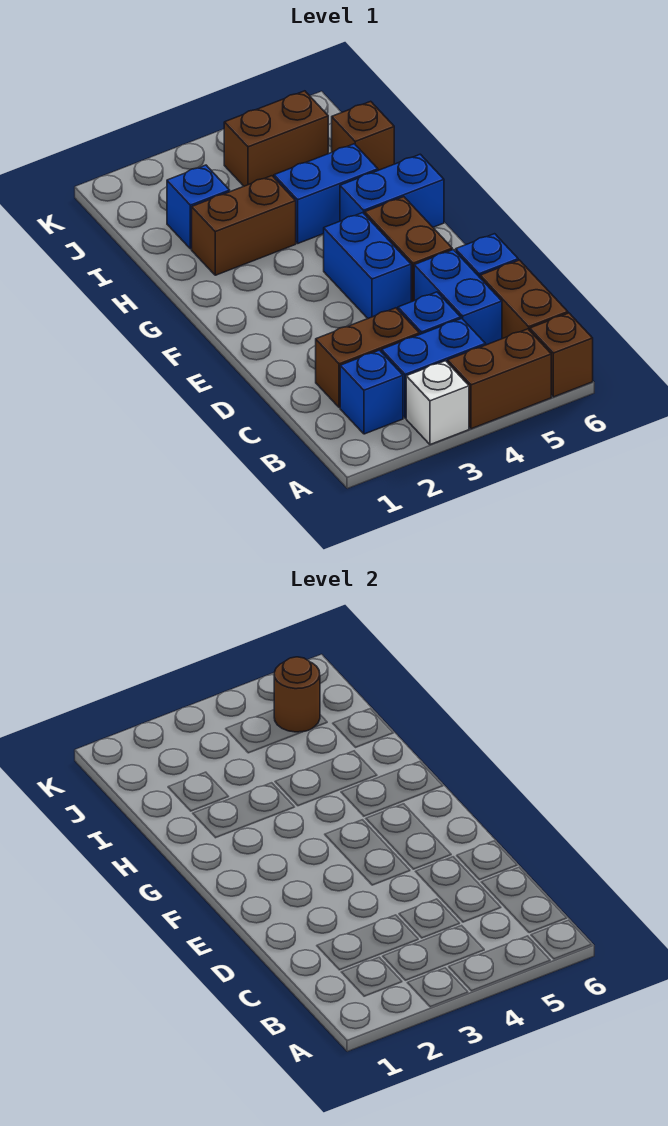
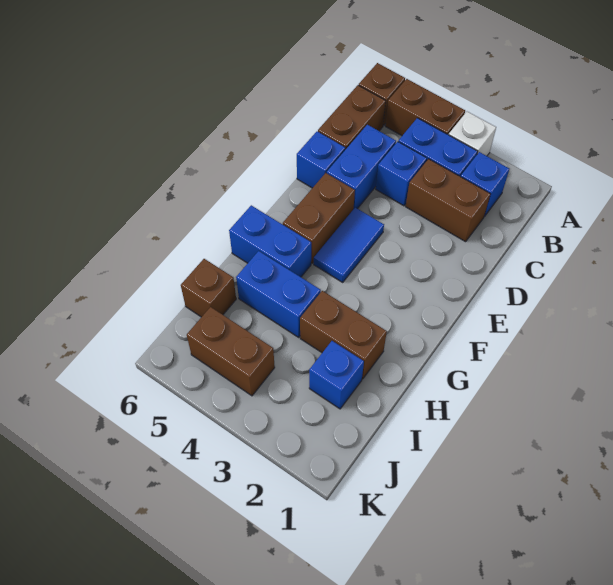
blue brick E4:F4 level 1 -> blue tile E4:F4 level 1
brown round brick J5 level 2 -> none

